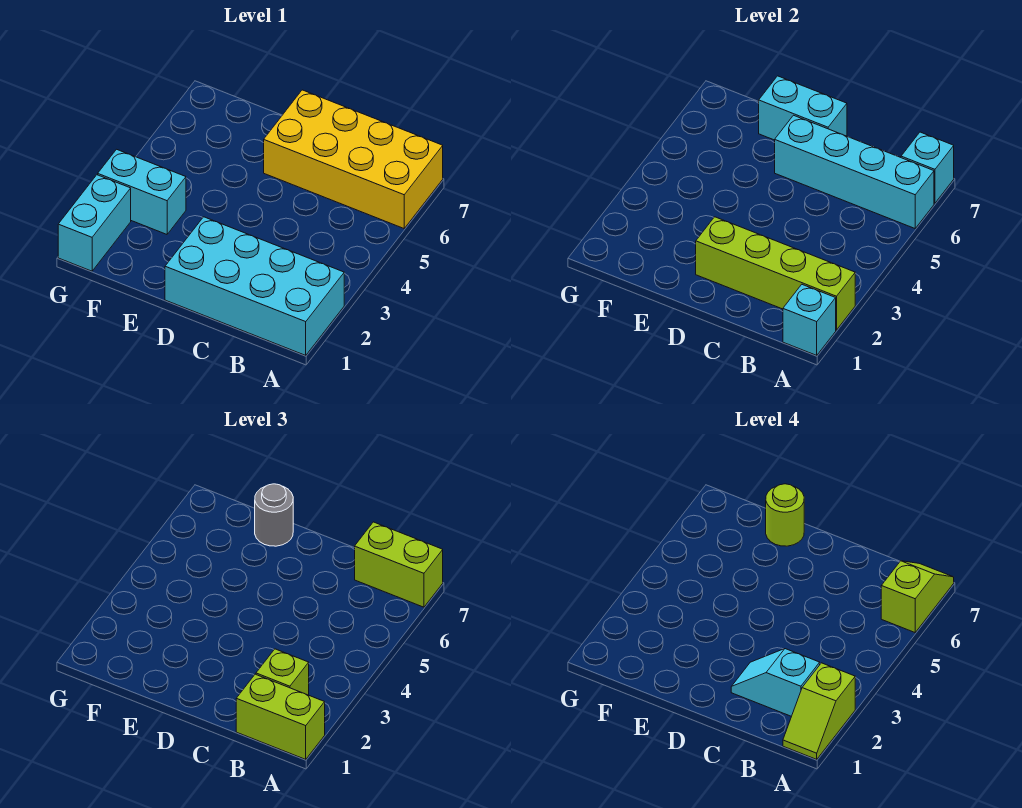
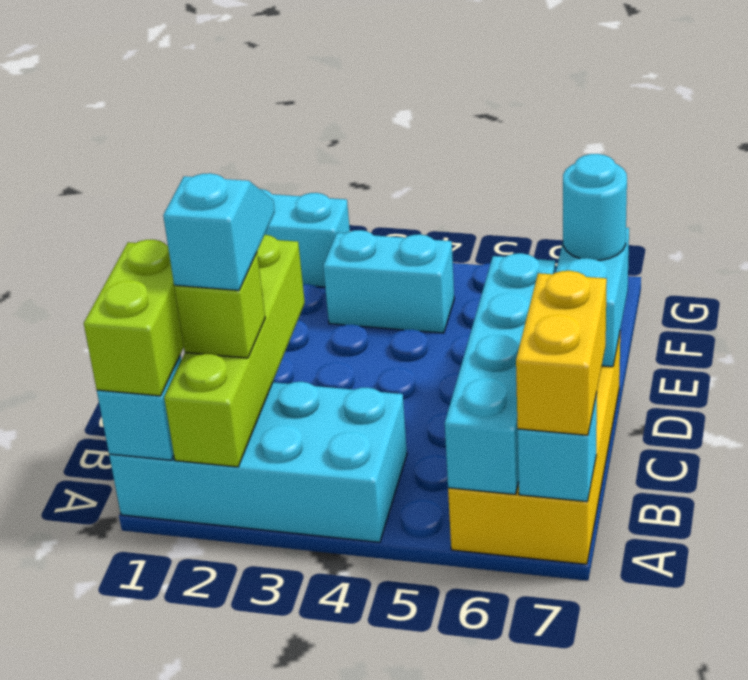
cyan brick A1:D2 level 1 -> cyan brick A1:B4 level 1
lime slope A1:A2 level 4 top 2 -> none
lime slope A6:A7 level 4 top 6 -> none
lime brick A7:B7 level 3 -> yellow brick A7:B7 level 3
grey round brick E7 level 3 -> cyan round brick E7 level 3
lime round brick E7 level 4 -> none
cyan brick F3:G3 level 1 -> cyan brick F3:F4 level 1

